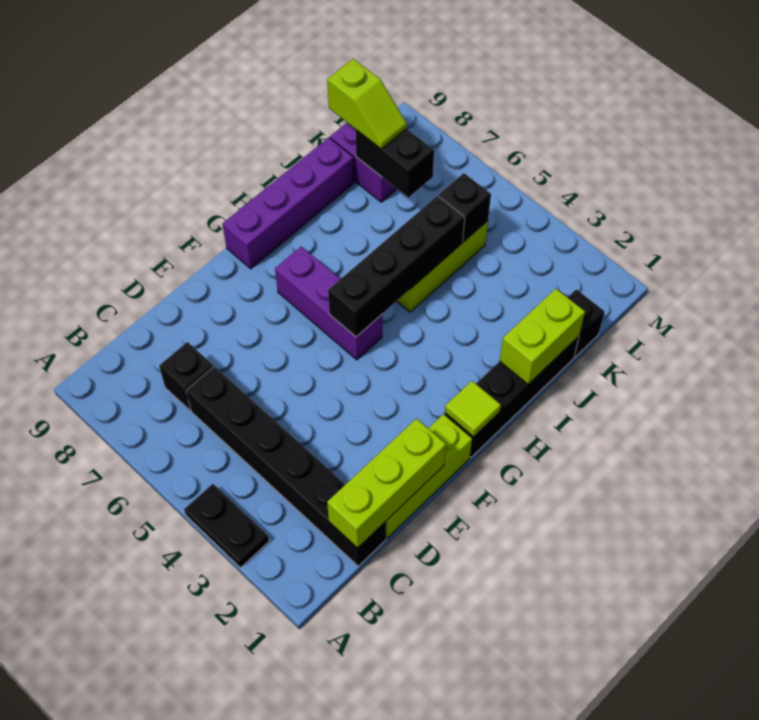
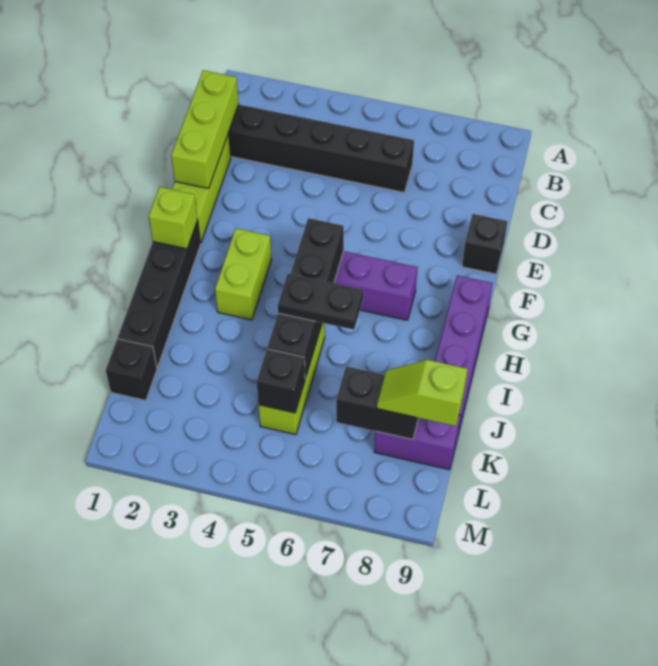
black plate A3:A4 level 1 -> black plate I5:I6 level 3
black brick C7 level 1 -> black brick E9 level 1
lime tile G1 level 2 -> lime brick G1 level 2
lime brick I1:J1 level 2 -> lime brick G3:H3 level 1

